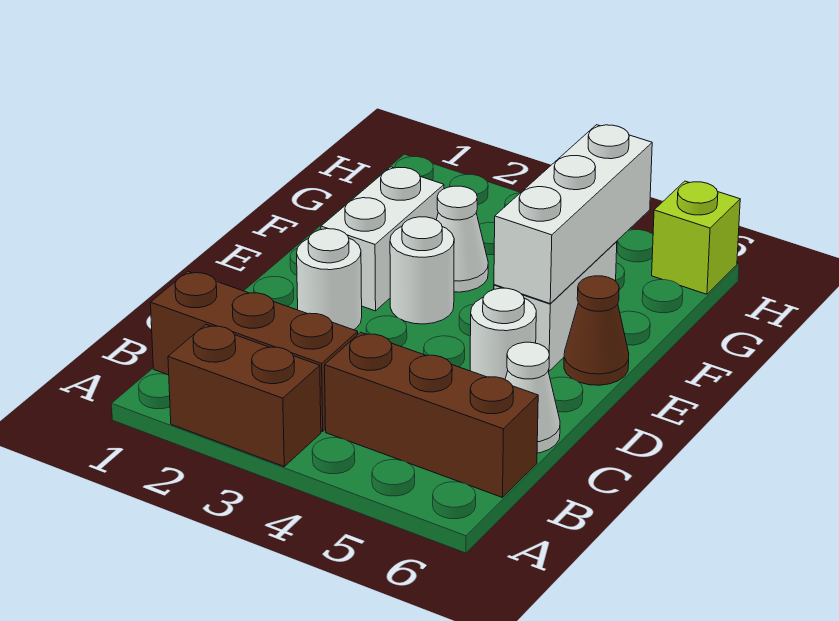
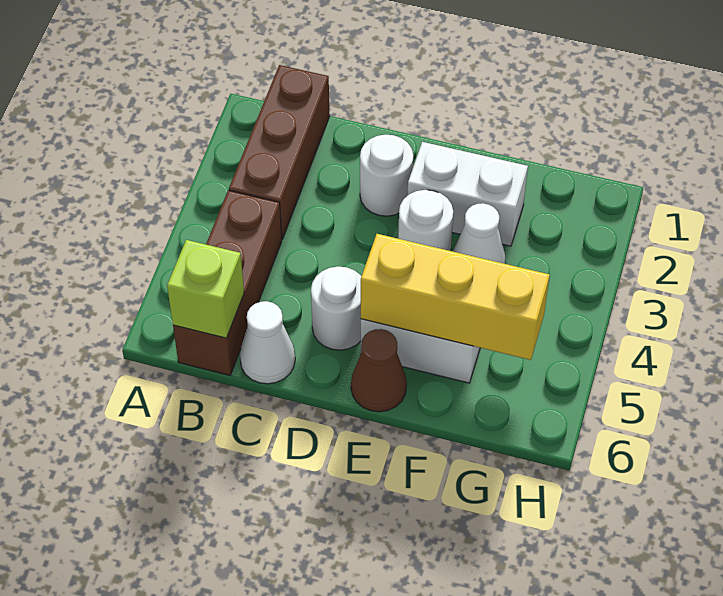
brown brick A2:A3 level 1 -> none
white brick E5:G5 level 2 -> yellow brick E5:G5 level 2
lime brick H6 level 1 -> lime brick B6 level 2

